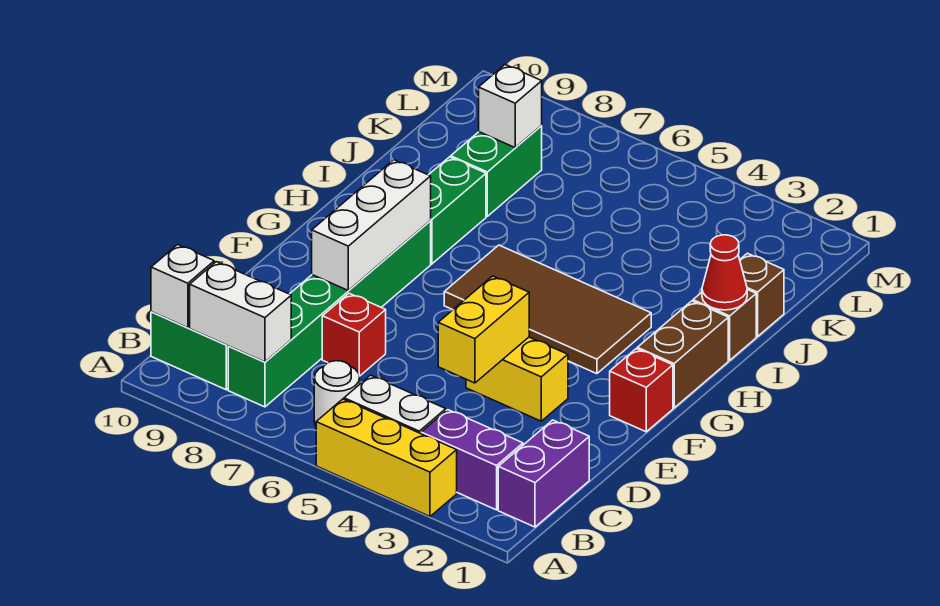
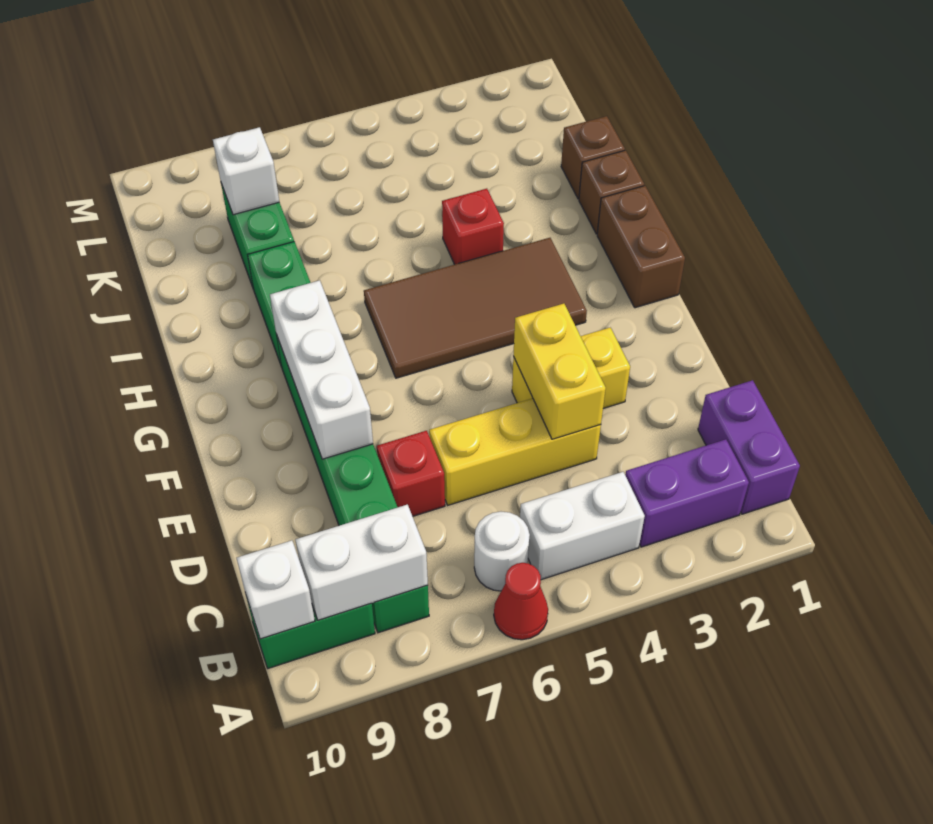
yellow brick A3:A5 level 1 -> yellow brick D4:D6 level 1
red brick F1 level 1 -> red brick I4 level 1
red cone I1 level 2 -> red cone A6 level 1

